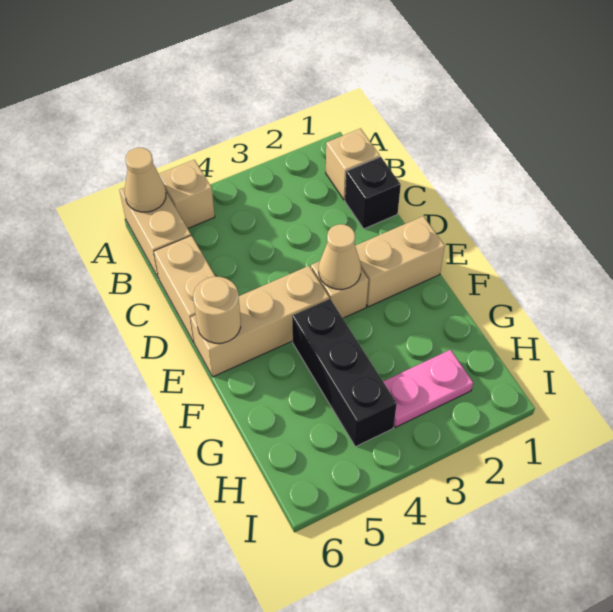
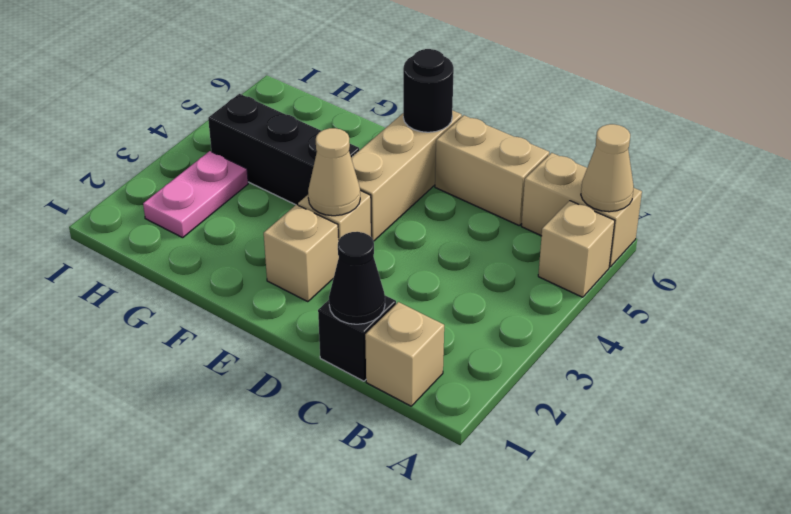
none -> black cone C1 level 2
tan brick E1:E2 level 1 -> tan brick E2 level 1
tan round brick E6 level 2 -> black round brick E6 level 2

